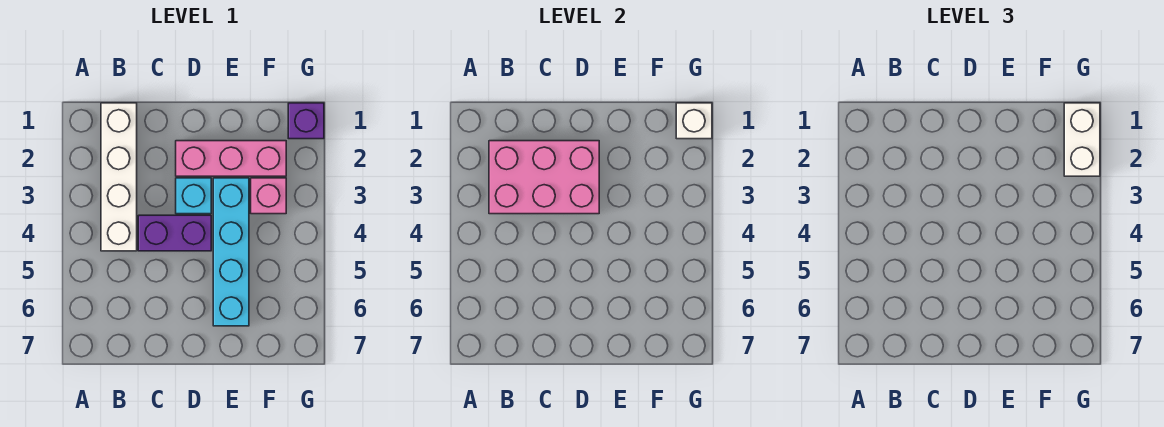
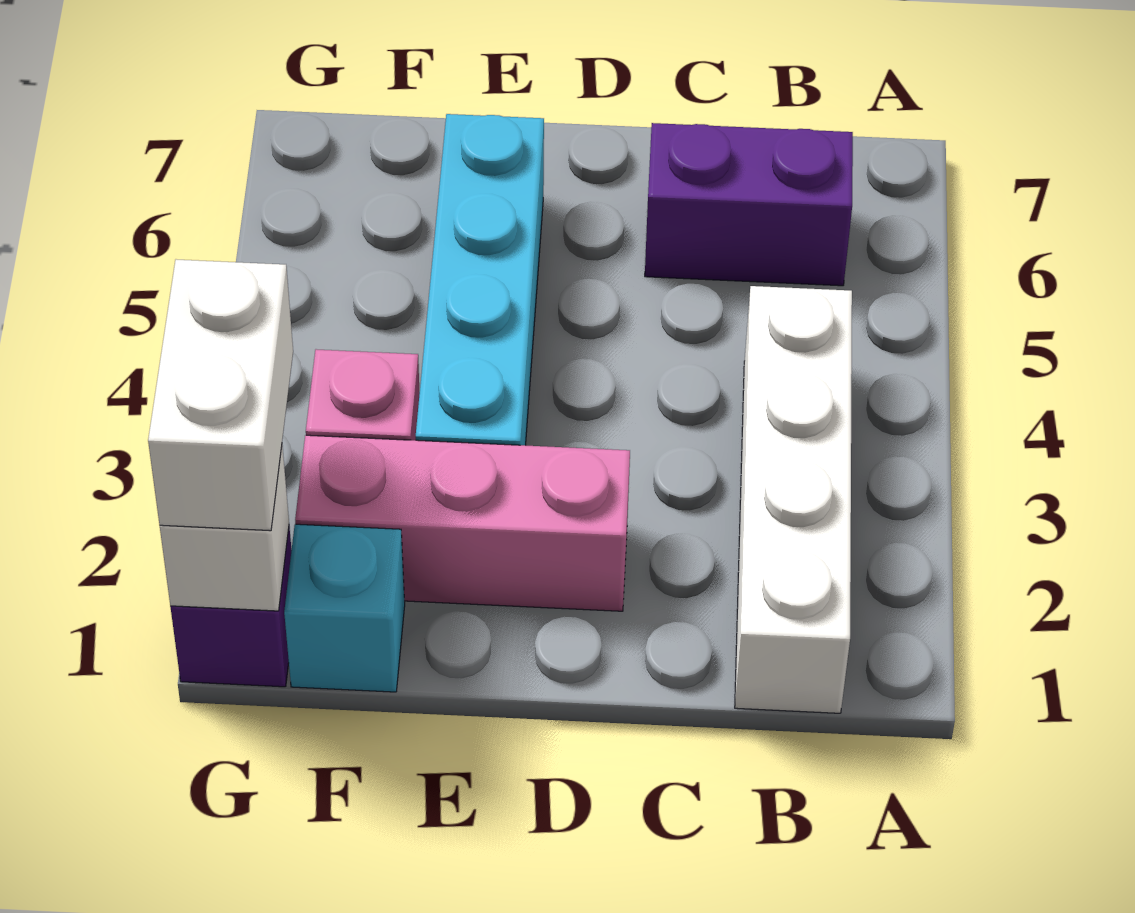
pink brick B2:D3 level 2 -> none
purple brick C4:D4 level 1 -> purple brick B6:C6 level 1
cyan brick D3 level 1 -> cyan brick F1 level 1

